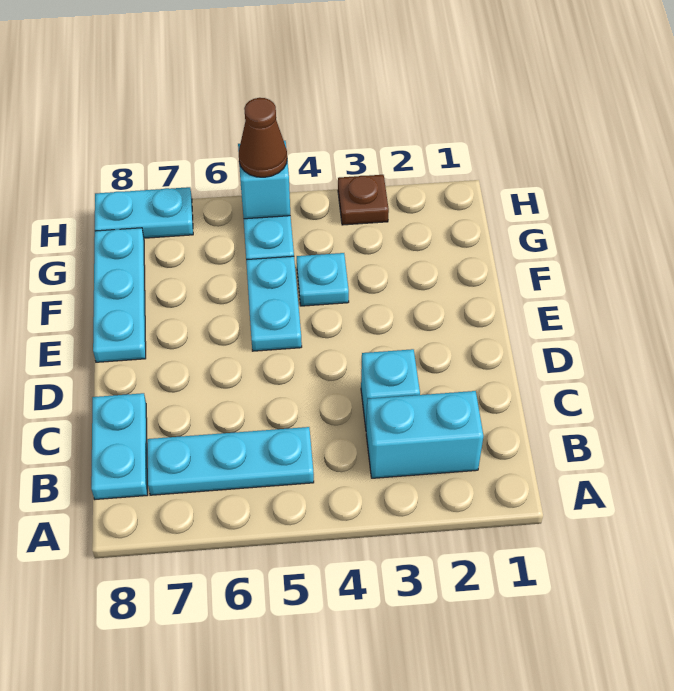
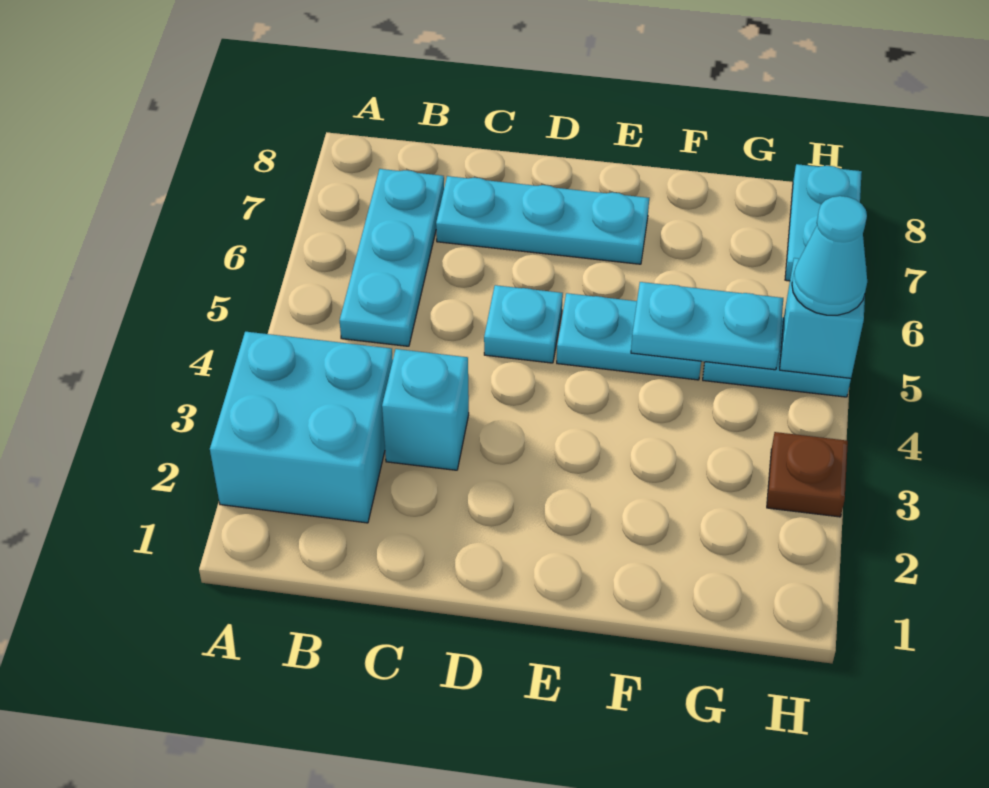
cyan brick B2:B3 level 1 -> cyan brick A2:B3 level 1
cyan plate B8:C8 level 1 -> cyan plate F5:G5 level 2
cyan plate E8:G8 level 1 -> cyan plate C7:E7 level 1
cyan plate F4 level 1 -> cyan plate D5 level 1
brown cone H5 level 3 -> cyan cone H5 level 3

